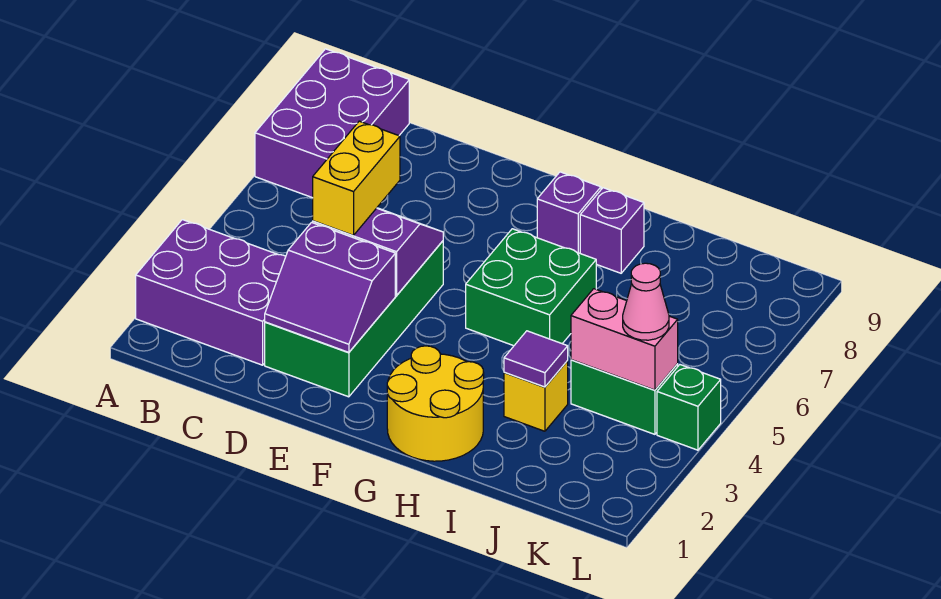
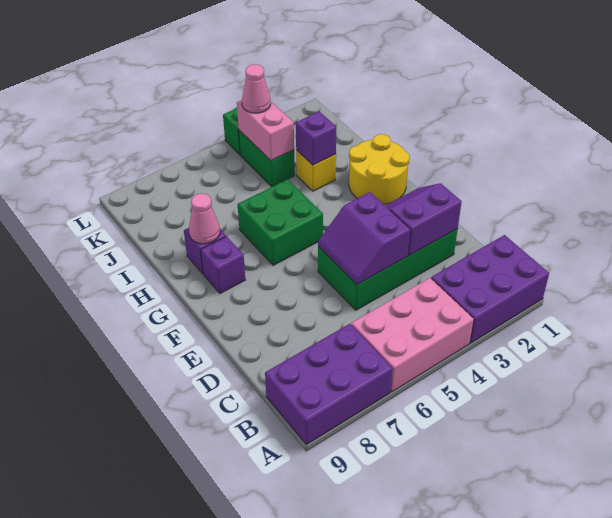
purple brick A2:C3 level 1 -> purple brick A1:B3 level 1
none -> pink brick A4:B6 level 1
purple slope D2:E3 level 2 top 3 -> purple slope D2:E3 level 2 top D
yellow brick D4:D5 level 3 -> none
none -> pink cone H8 level 2
purple tile I3 level 2 -> purple brick I3 level 2

